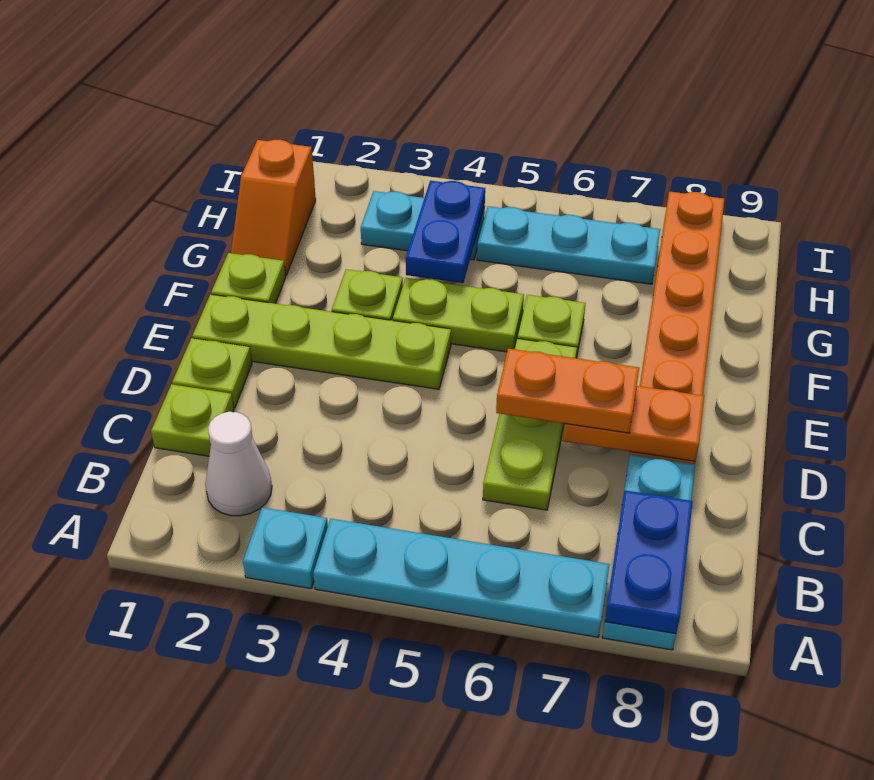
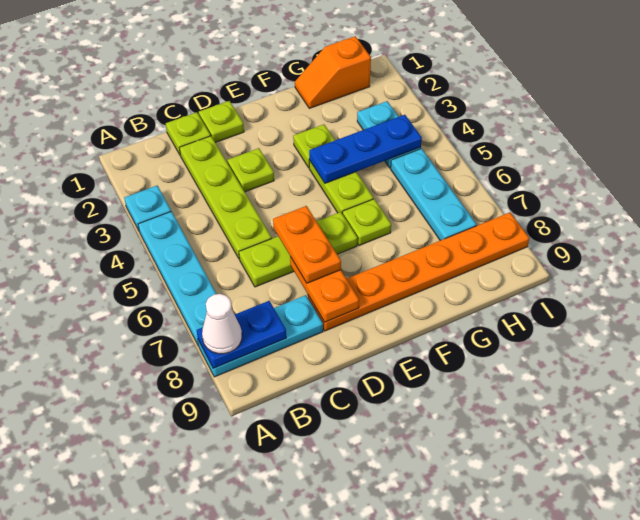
white cone B2 level 1 -> white cone A8 level 3
lime plate E1:E4 level 1 -> lime plate C2:C5 level 1
lime plate F1 level 1 -> lime plate D3 level 1
blue plate G4:H4 level 2 -> blue plate F4:H4 level 2

